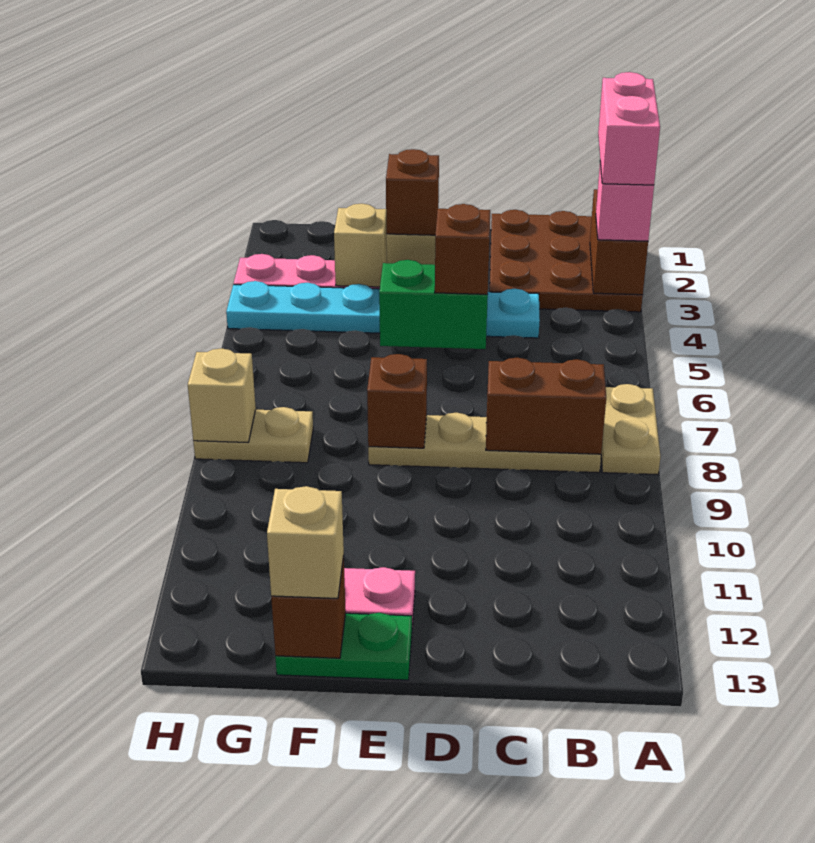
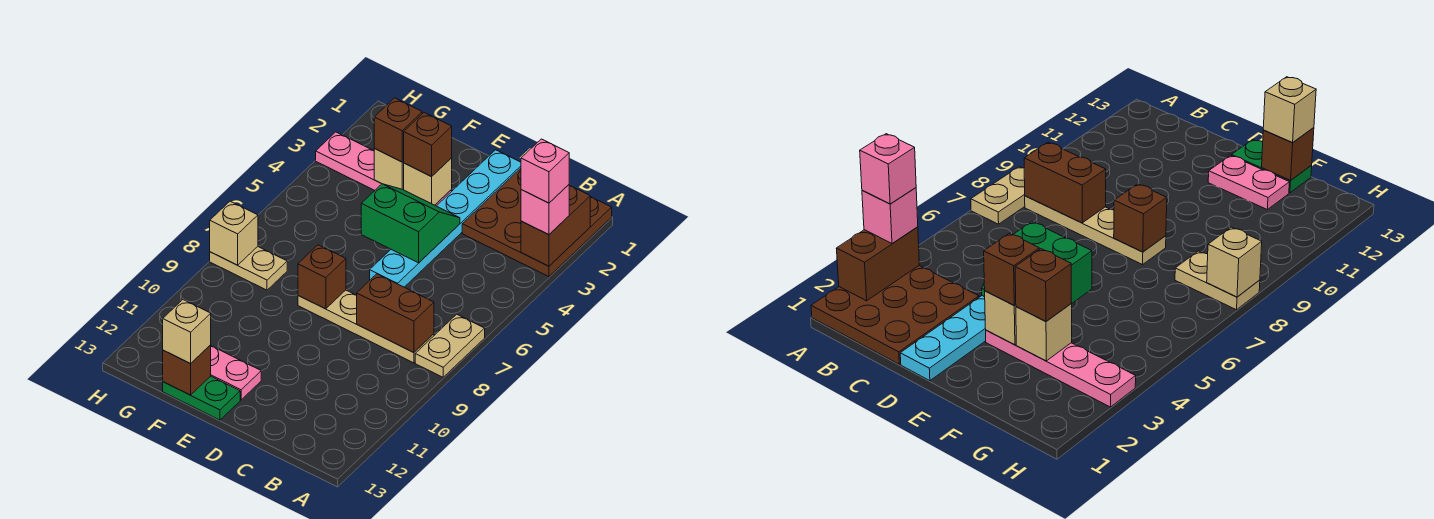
pink brick A2:A3 level 4 -> pink brick A3 level 4
cyan plate C4:H4 level 1 -> cyan plate D1:D6 level 1
brown brick D5 level 3 -> brown brick F3 level 3

